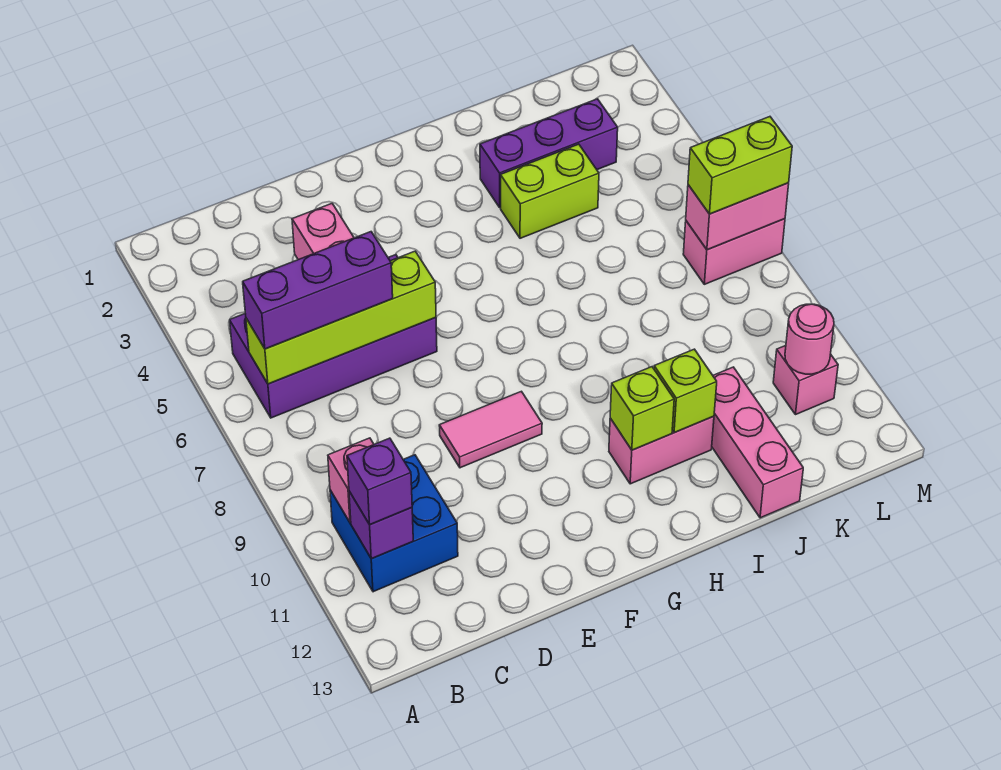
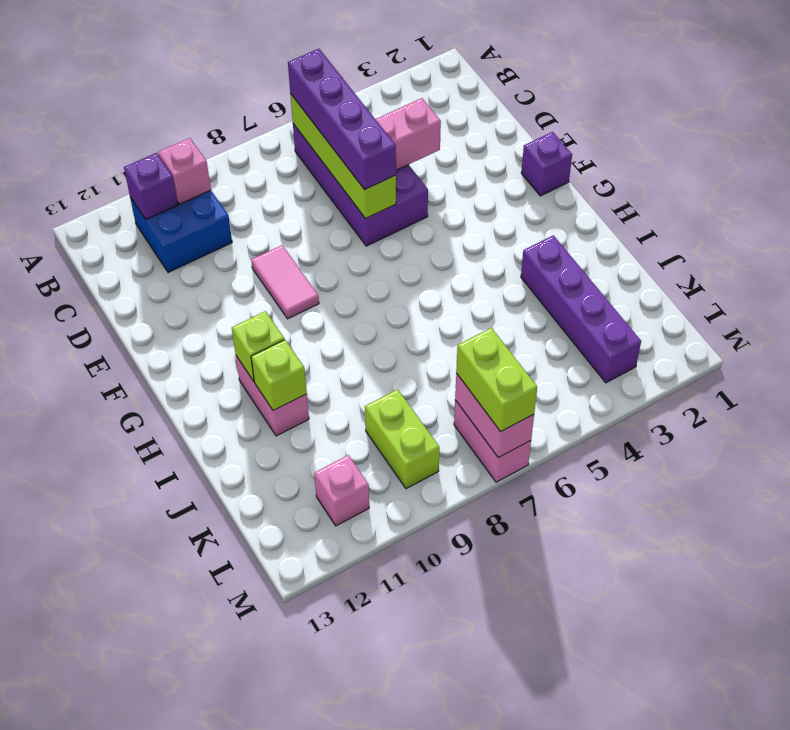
purple brick B6:D6 level 3 -> purple brick B6:E6 level 3
purple brick B11 level 3 -> purple brick F1 level 1
purple brick I3:K3 level 1 -> purple brick I3:L3 level 1
lime brick I4:J4 level 1 -> lime brick K9:L9 level 1
pink brick J11:J13 level 1 -> none
pink round brick L11 level 2 -> none

